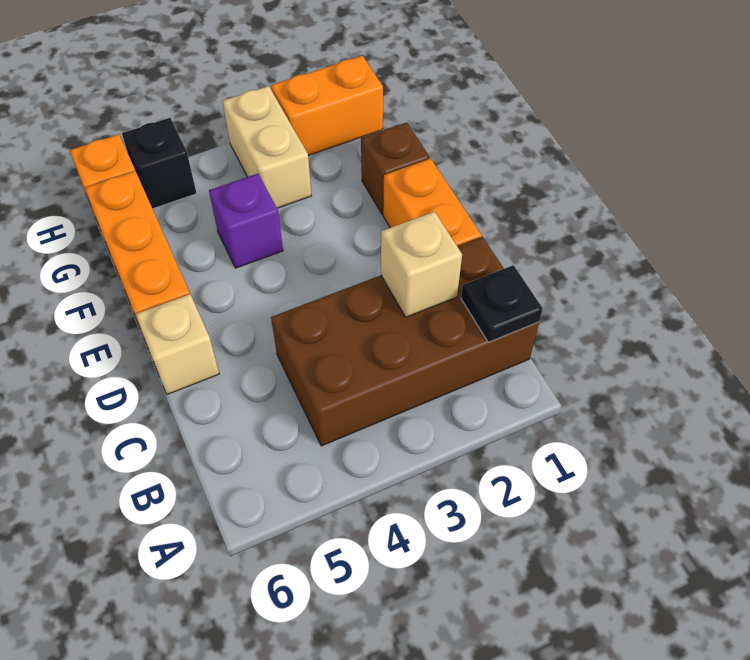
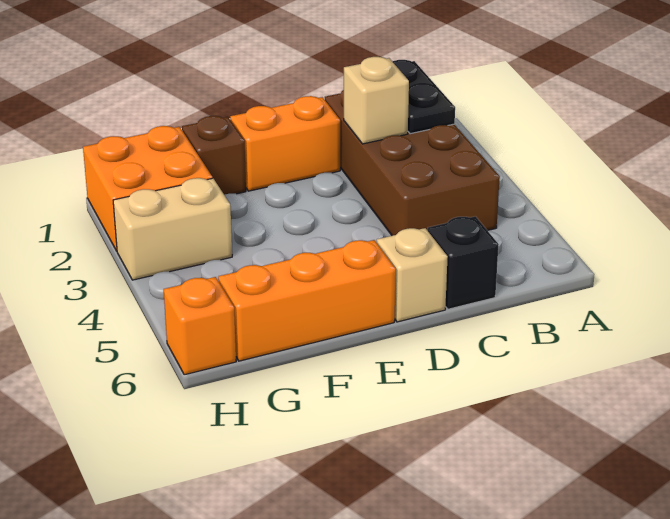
black plate B1 level 2 -> black plate B1:B2 level 2
purple brick F4 level 1 -> none
orange brick H1:H2 level 1 -> orange brick G1:H2 level 1
black brick H5 level 1 -> black brick C6 level 1

